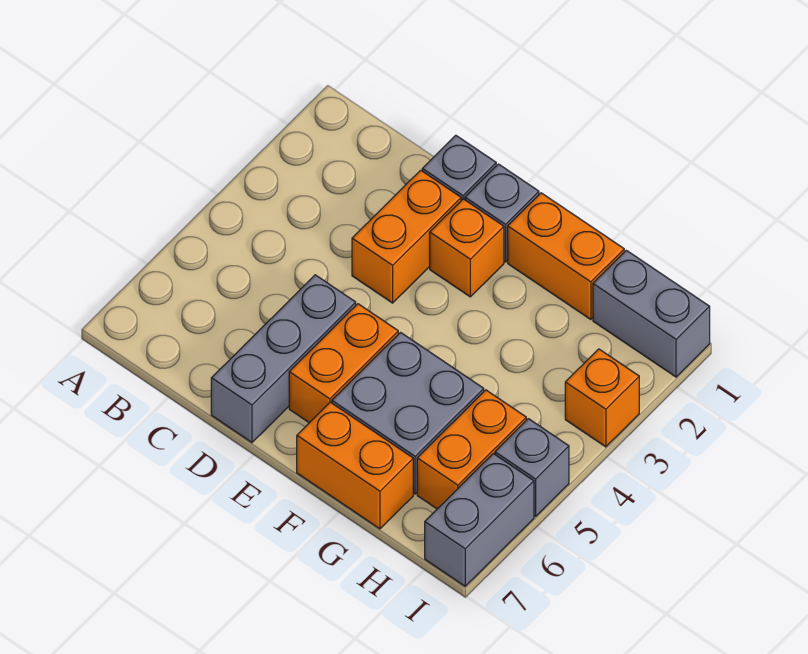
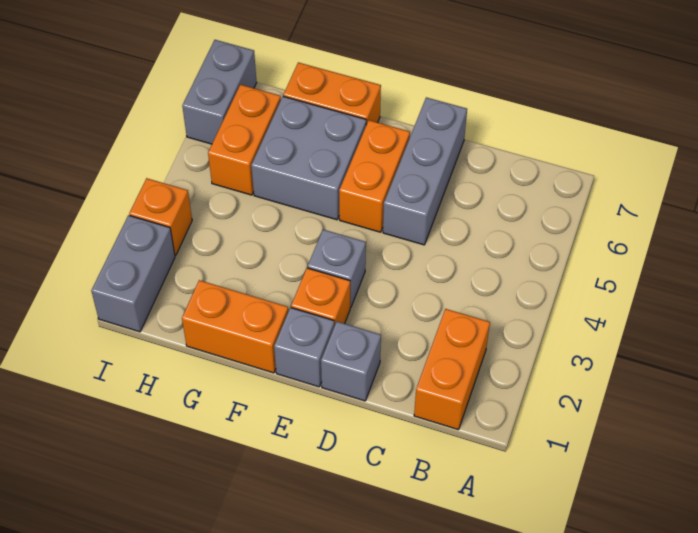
orange brick D2:D3 level 1 -> orange brick B1:B2 level 1
grey brick H1:I1 level 1 -> grey brick I1:I2 level 1
grey brick I5 level 1 -> grey brick E3 level 1

